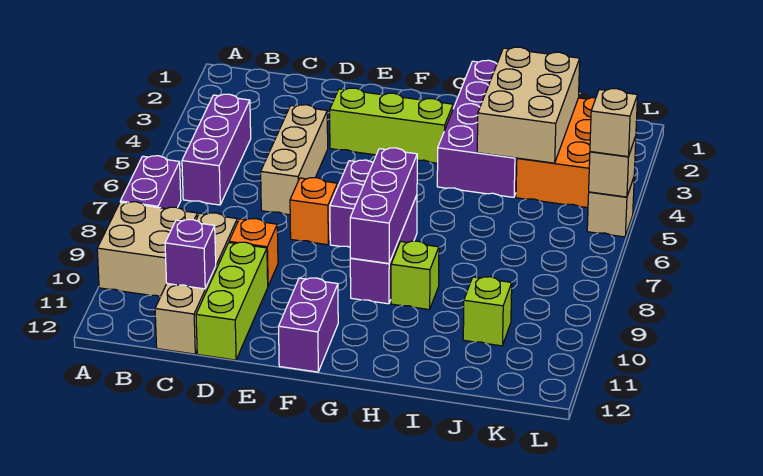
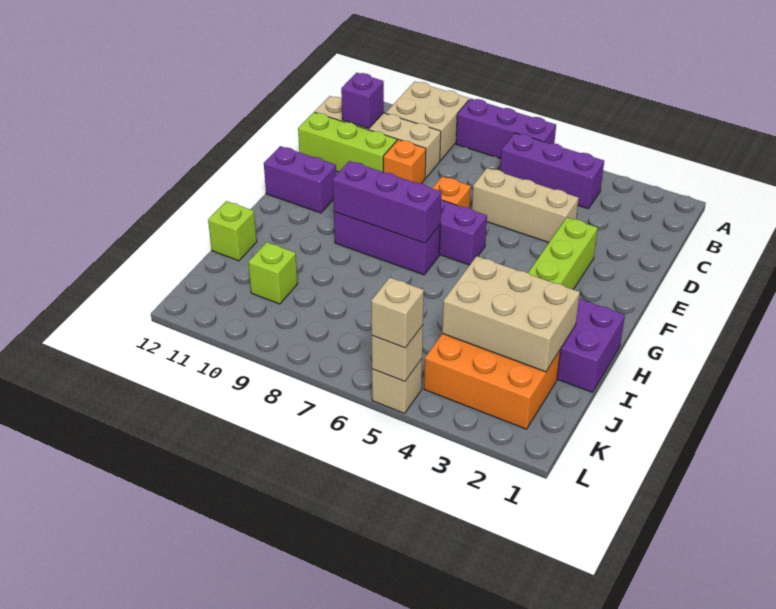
purple brick A7:A8 level 1 -> purple brick A6:A8 level 1
lime brick H9 level 1 -> lime brick I12 level 1

